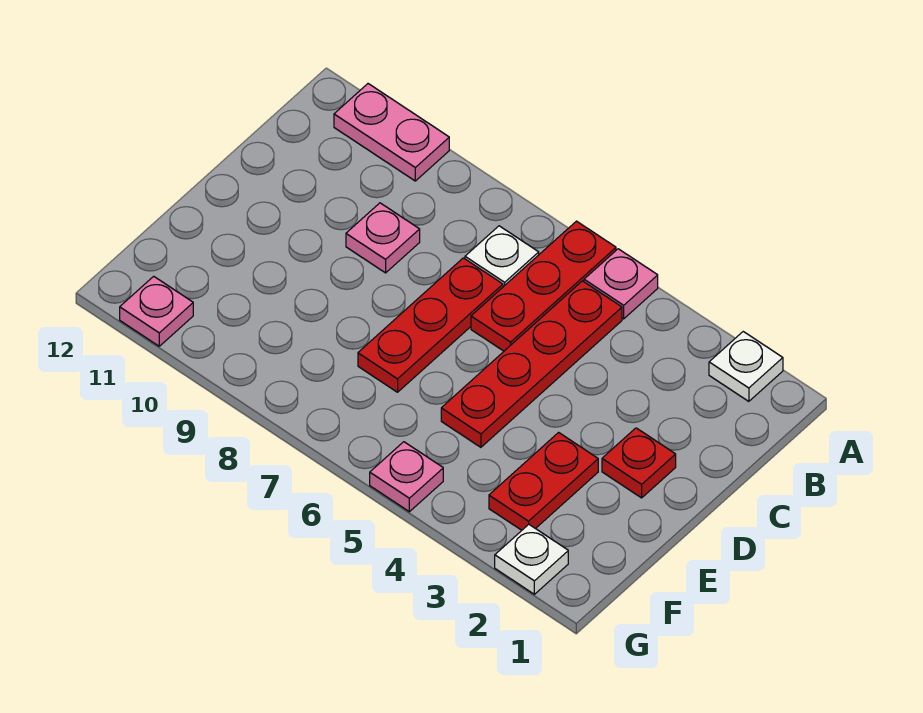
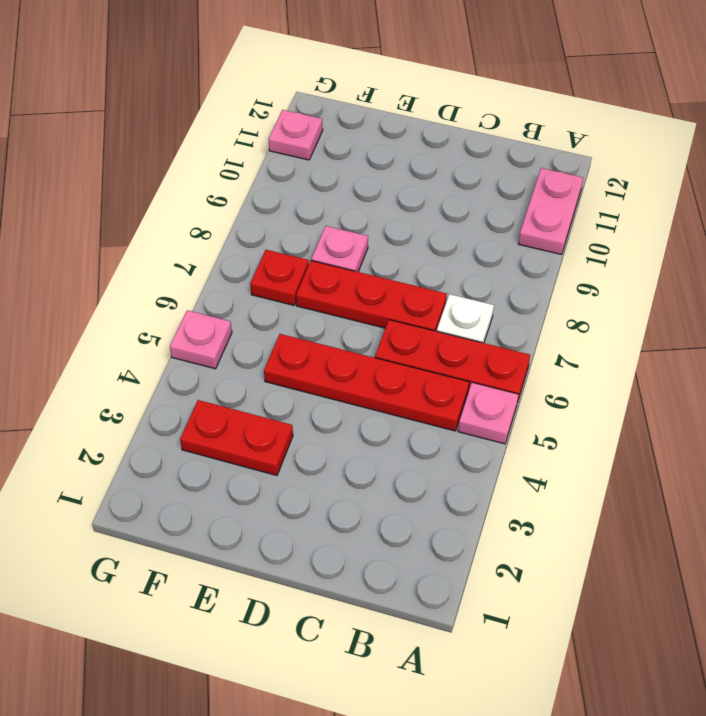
white plate A2 level 1 -> none
pink plate C9 level 1 -> pink plate E8 level 1
red plate D2 level 1 -> red plate F7 level 1
white plate G2 level 1 -> none

